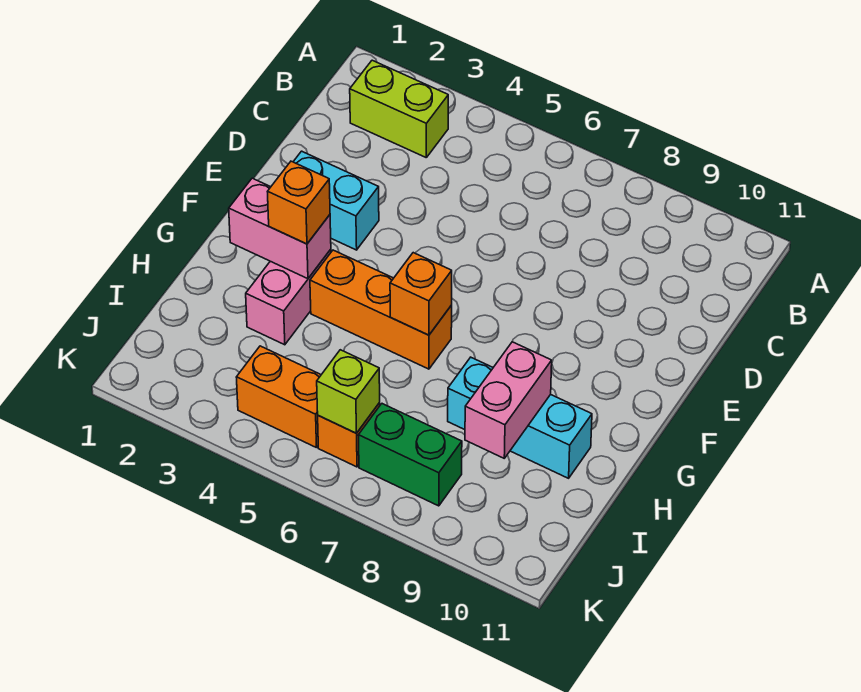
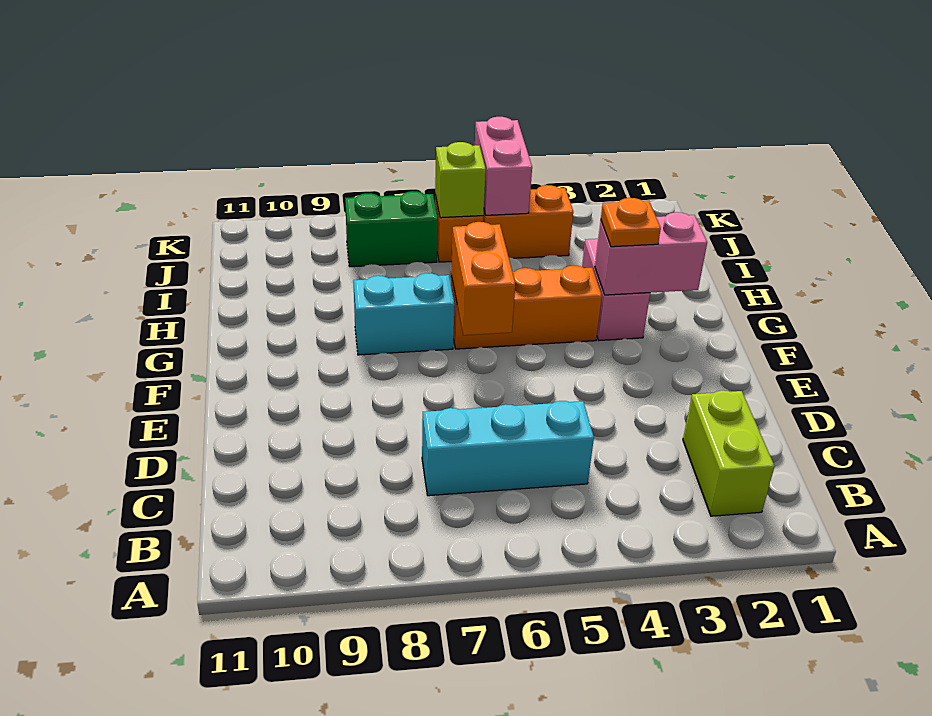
lime brick B2:B3 level 1 -> lime brick B2:C2 level 1
cyan brick E2:E3 level 1 -> cyan brick G7:G8 level 1
orange brick G3 level 3 -> orange plate G3 level 3
orange brick G6 level 2 -> orange brick F6:G6 level 2
cyan brick H8:H10 level 1 -> cyan brick C5:C7 level 1
pink brick H9:I9 level 2 -> pink brick J5:K5 level 2

